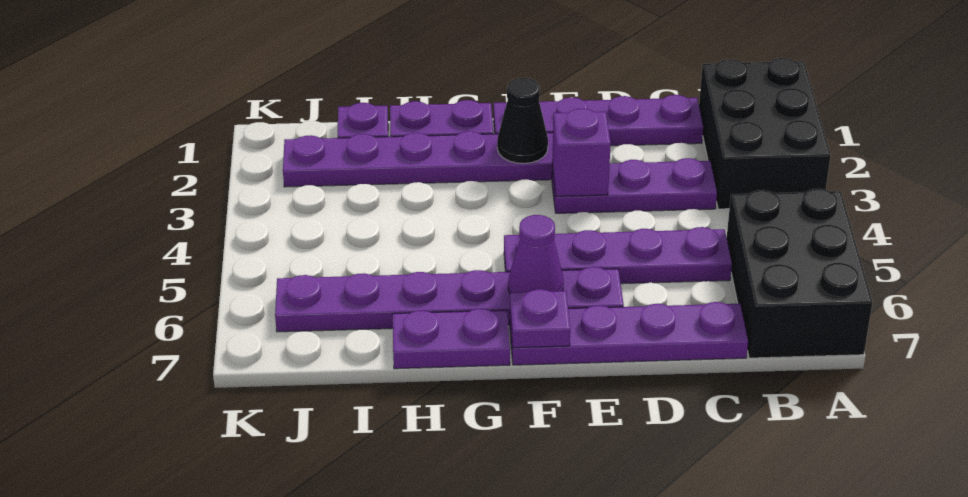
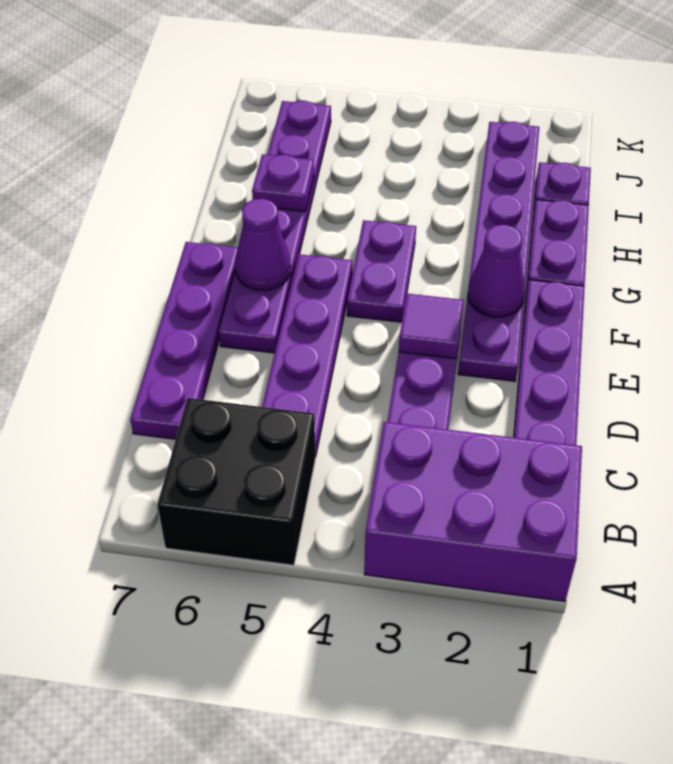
black brick A1:B3 level 1 -> purple brick A1:B3 level 1
black brick A5:B7 level 1 -> black brick A5:B6 level 1
purple brick E3 level 2 -> purple tile E3 level 2
black cone F2 level 2 -> purple cone F2 level 2
purple plate F7 level 2 -> purple plate H6 level 2
purple plate G7:H7 level 1 -> purple plate F4:G4 level 1

